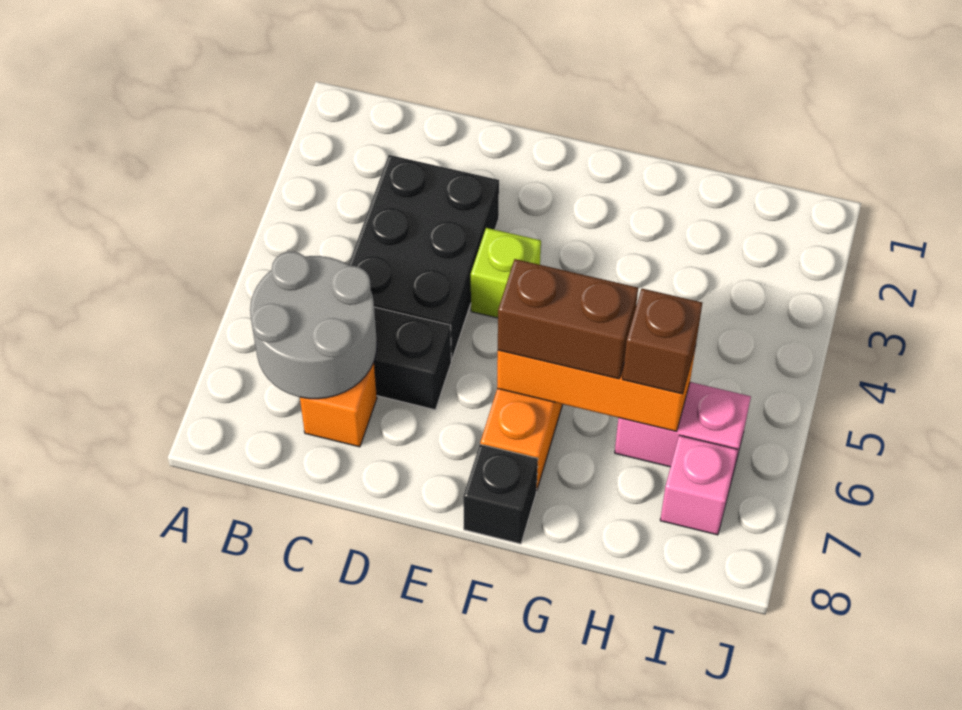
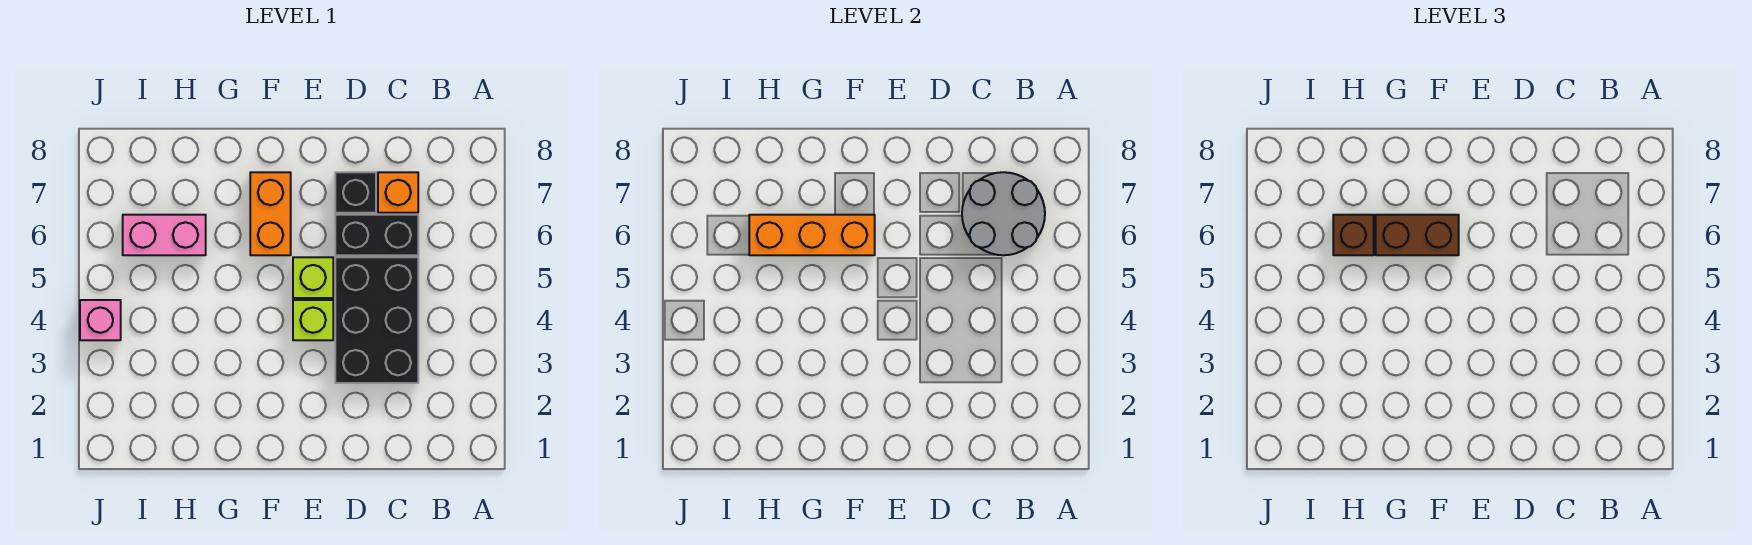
none -> lime brick E5 level 1
black brick F8 level 1 -> black brick D7 level 1
pink brick I7 level 1 -> pink brick J4 level 1

